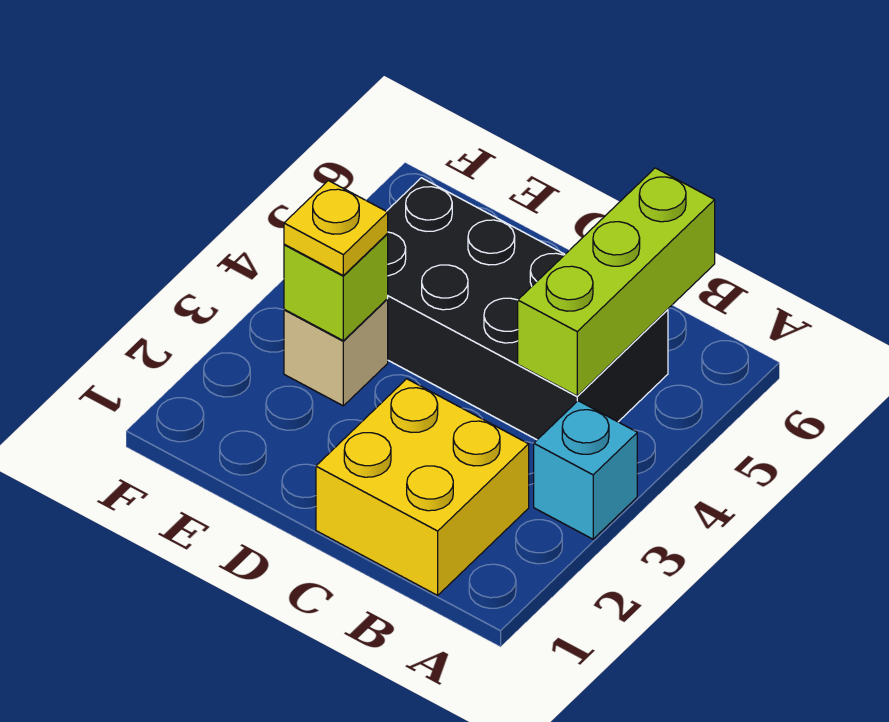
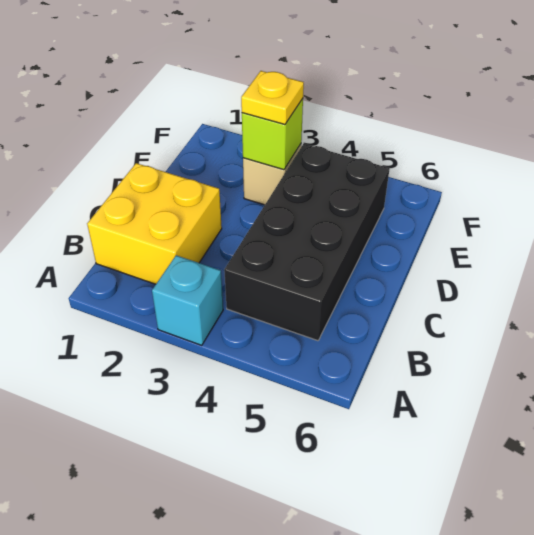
lime brick B4:B6 level 2 -> none

